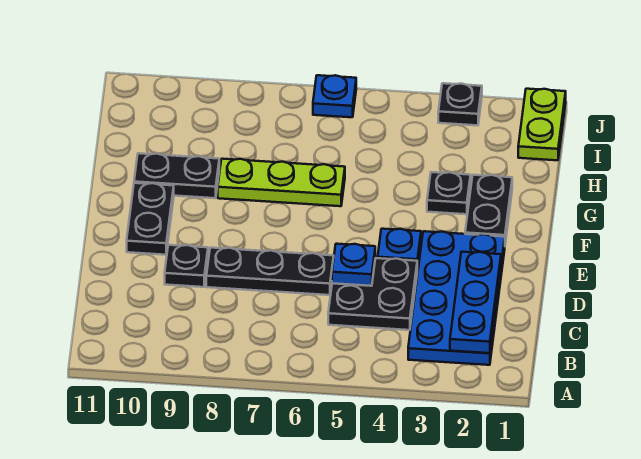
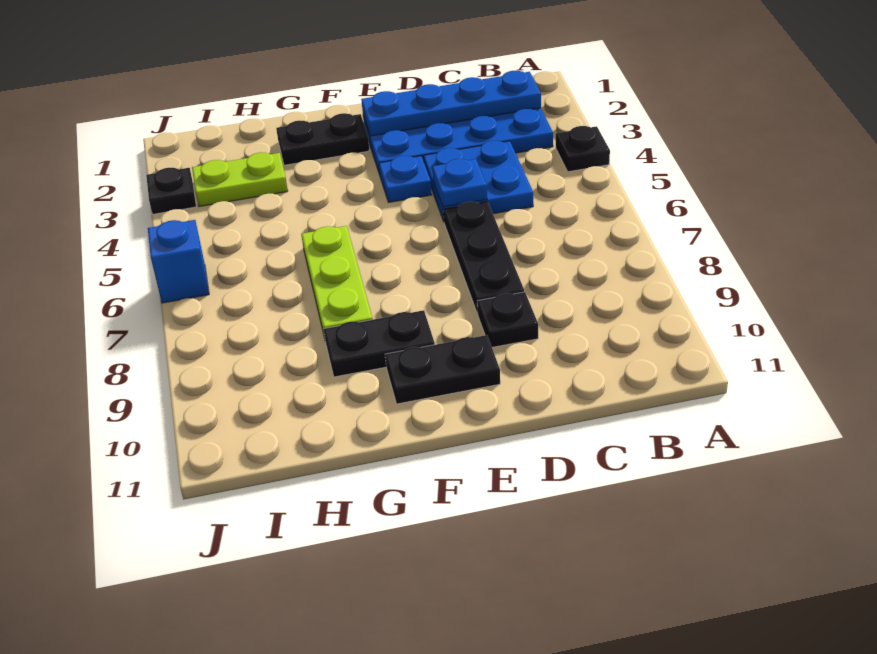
blue plate B2:D2 level 2 -> blue plate B2:E2 level 2
black plate C4:D5 level 1 -> blue plate C4:D5 level 1
black plate G3 level 1 -> black plate A4 level 1
black plate G9:G10 level 1 -> black plate F9:G9 level 1
lime plate I1:J1 level 1 -> lime plate H3:I3 level 1
blue plate J6 level 1 -> blue brick J6 level 1

